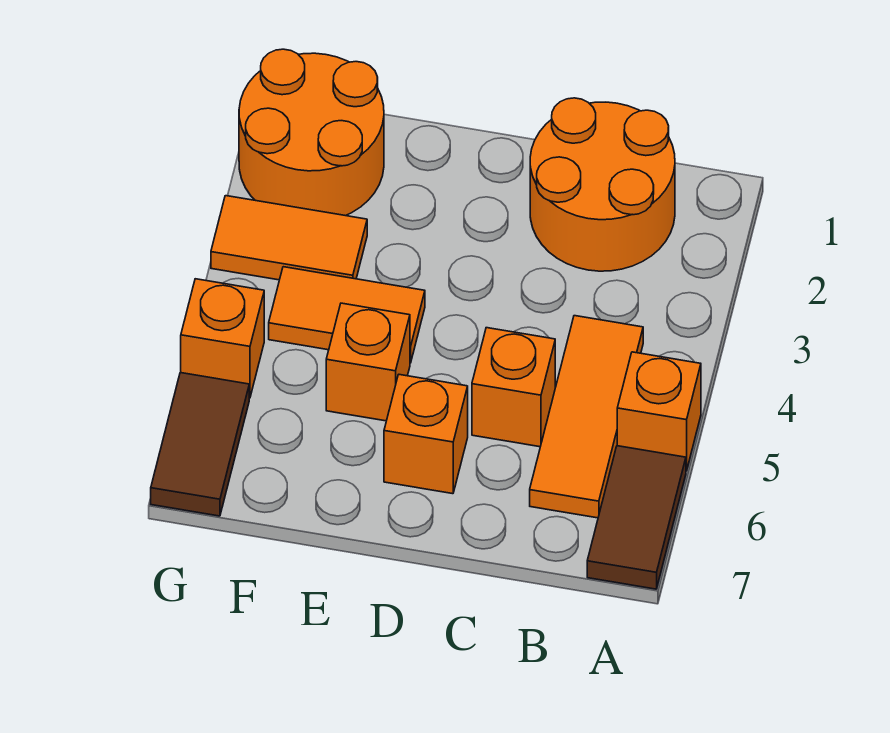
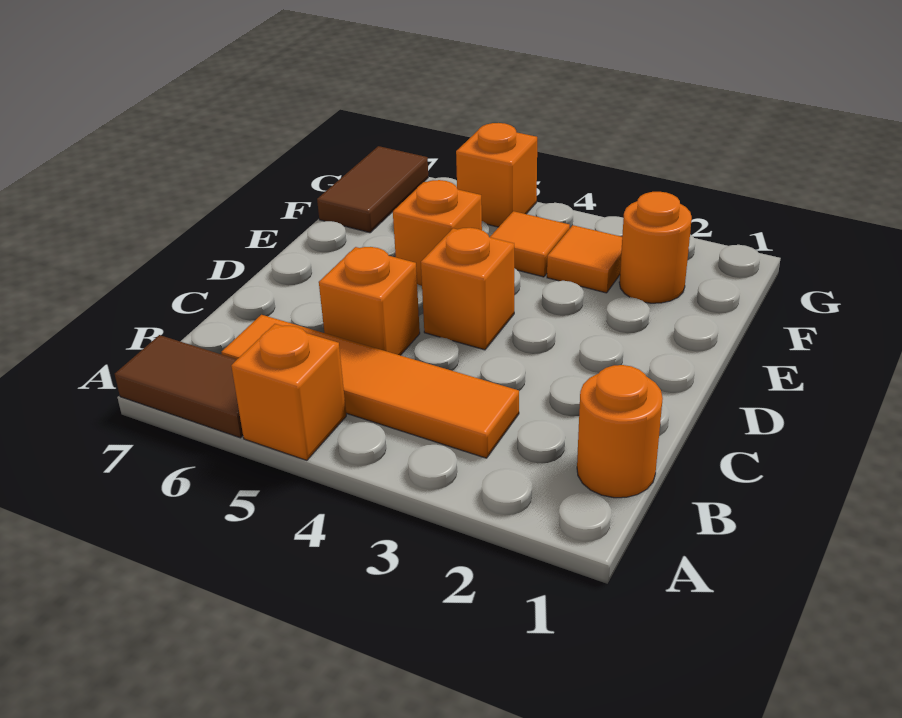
orange round brick B1:C2 level 1 -> orange round brick B1 level 1
orange tile B4:B6 level 1 -> orange tile B3:B6 level 1
orange brick D6 level 1 -> orange brick D4 level 1
orange tile E4:F4 level 1 -> orange tile F4 level 1
orange round brick F1:G2 level 1 -> orange round brick F2 level 1
orange tile F3:G3 level 1 -> orange tile F3 level 1
brown tile G6:G7 level 1 -> brown tile F7:G7 level 1

